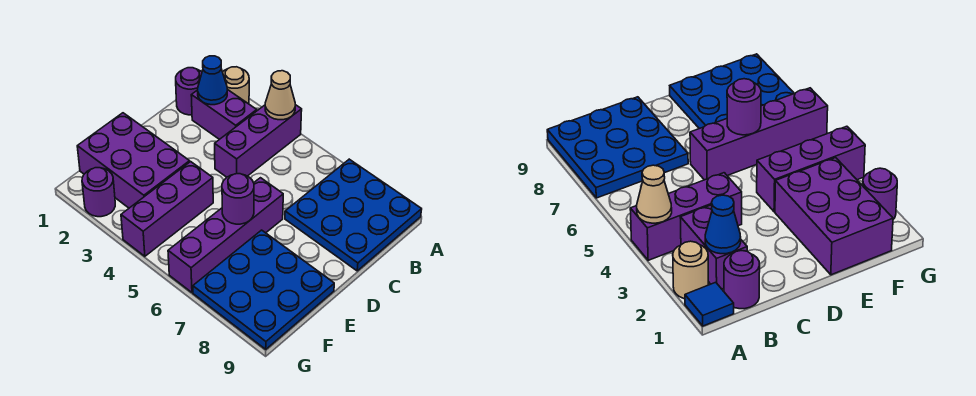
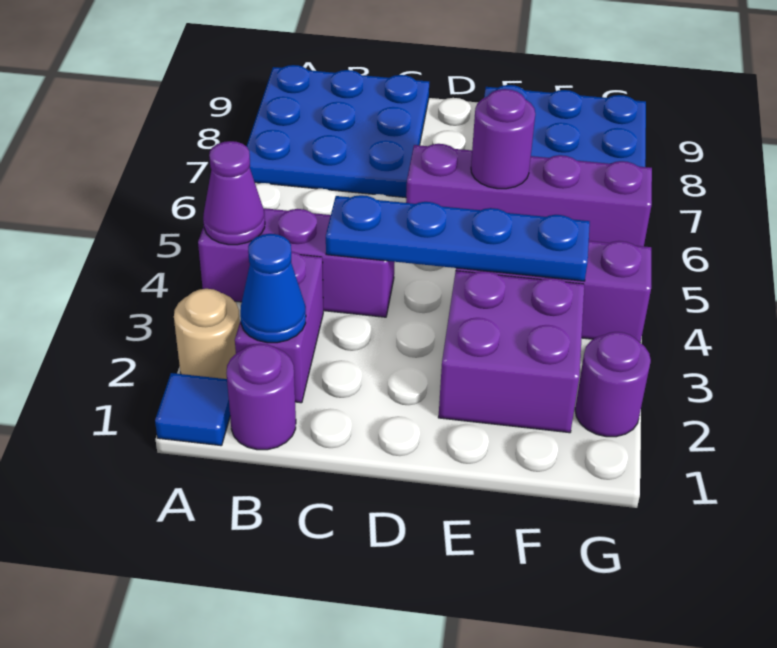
tan cone A4 level 2 -> purple cone A4 level 2
none -> blue plate C4:F4 level 2
purple brick E1:F3 level 1 -> purple brick E2:F3 level 1

